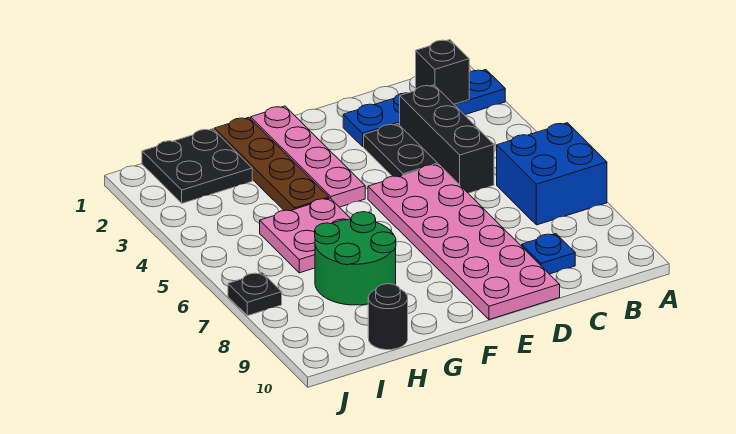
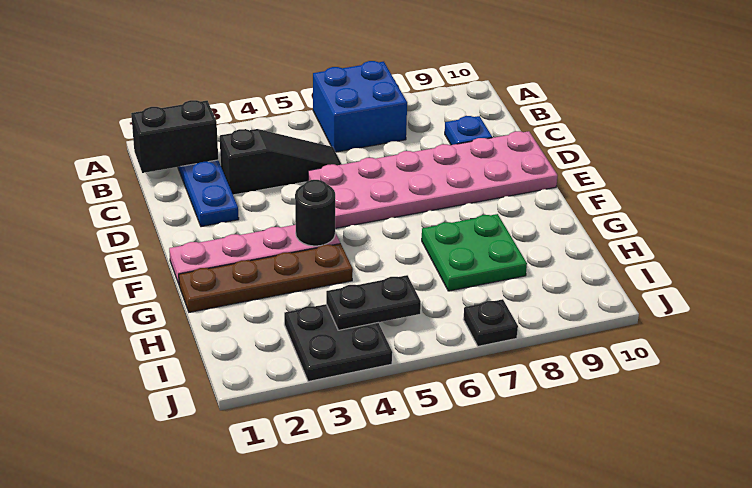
black brick B2 level 2 -> black brick B1:B2 level 2
black brick C3:C5 level 1 -> black slope C3:C5 level 1 top 3
black plate D3:D4 level 1 -> black plate I4:I5 level 2
pink plate G5:H6 level 1 -> none
green round brick G7:H8 level 1 -> green plate G7:H8 level 1
black plate H1:I2 level 1 -> black plate I3:J4 level 1
black round brick H10 level 1 -> black round brick F4 level 2

